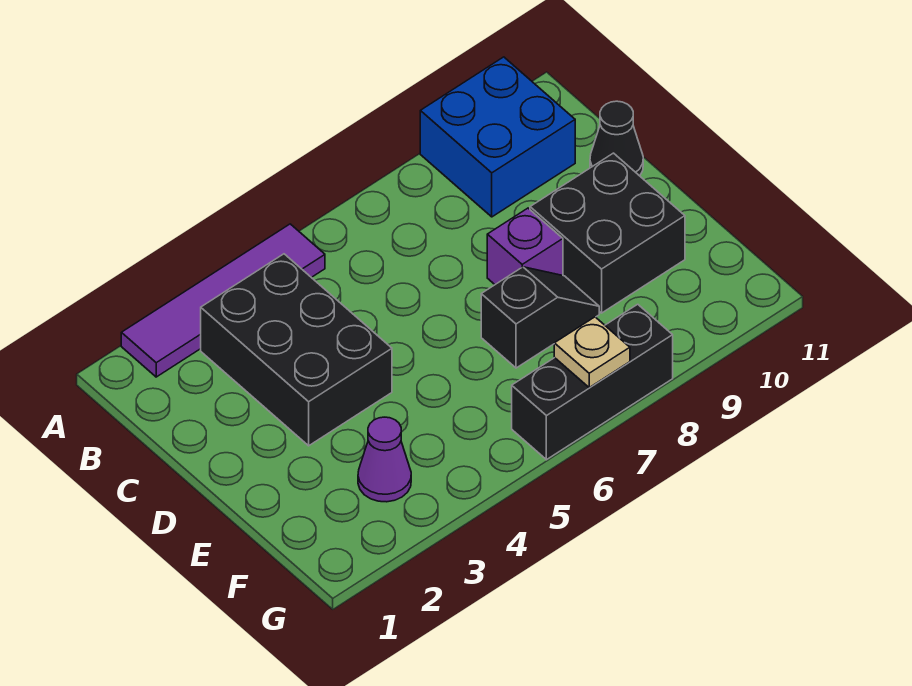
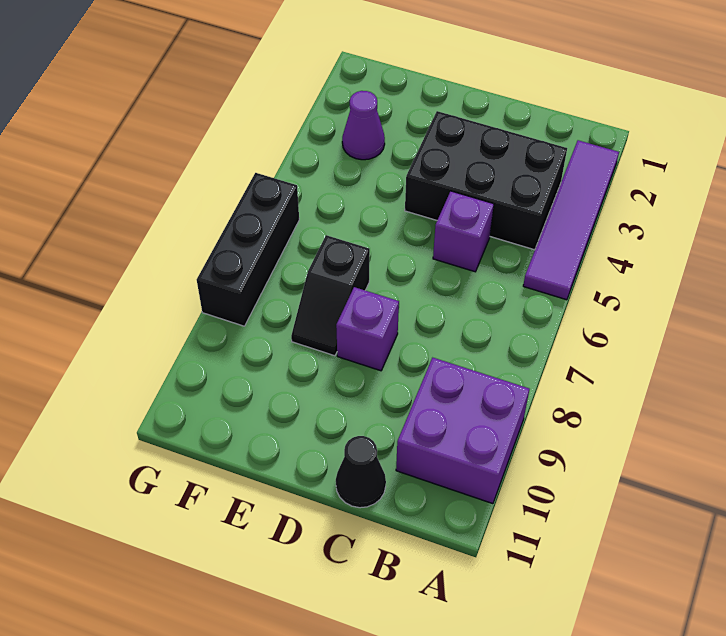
blue brick A9:B10 level 1 -> purple brick A9:B10 level 1
none -> purple brick C5 level 1
black brick D9:E10 level 1 -> none
tan plate G7 level 2 -> none

